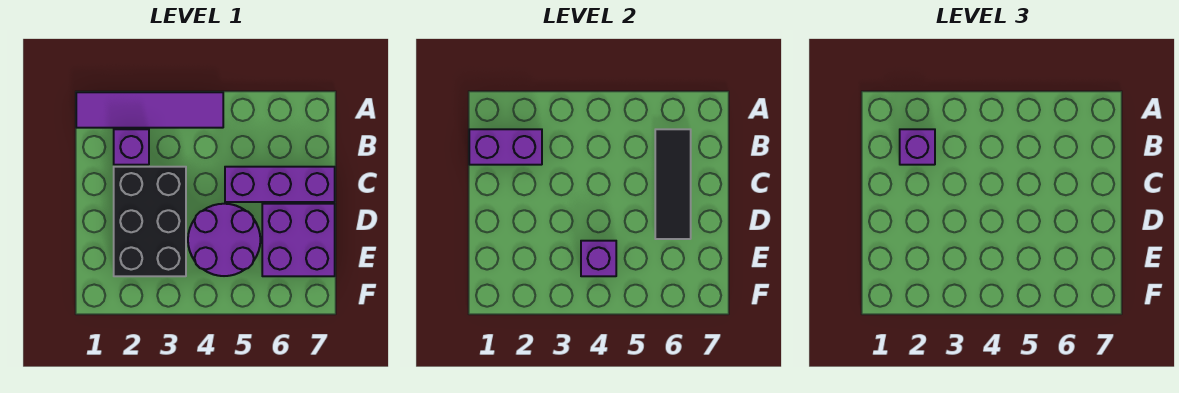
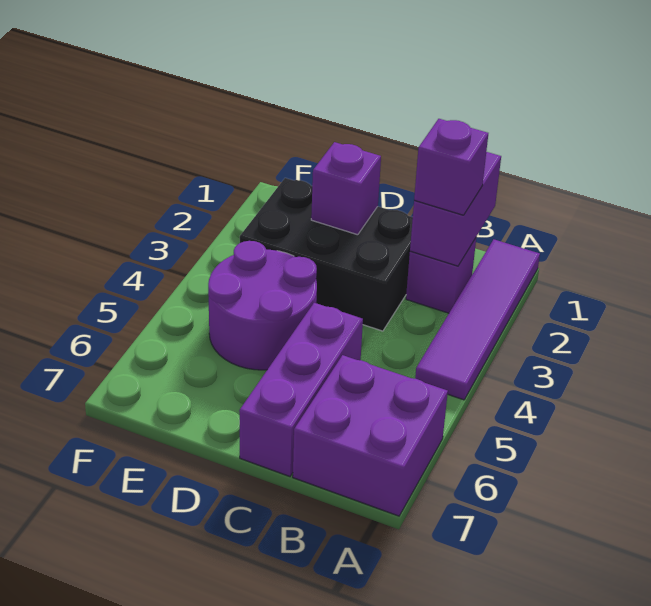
black tile B6:D6 level 2 -> none
purple brick D6:E7 level 1 -> purple brick A6:B7 level 1
purple brick E4 level 2 -> purple brick D2 level 2

